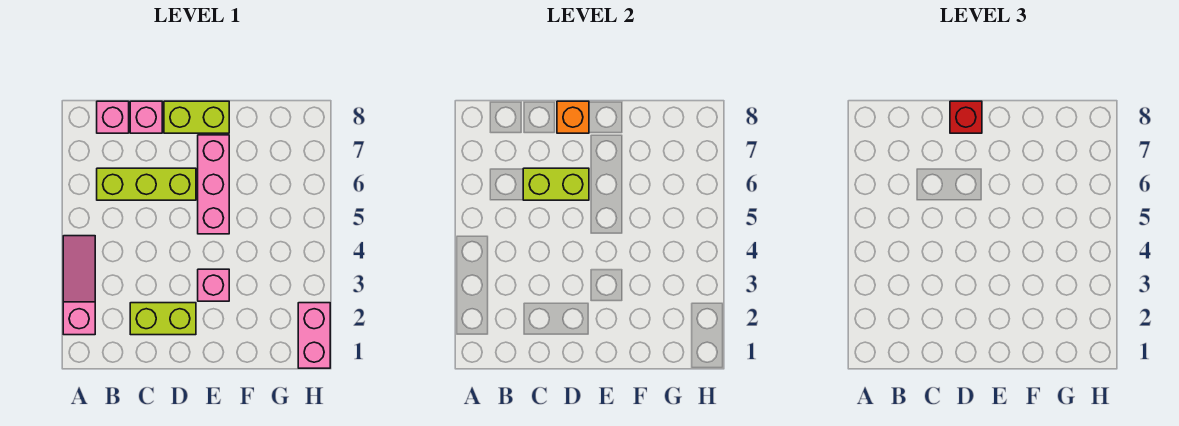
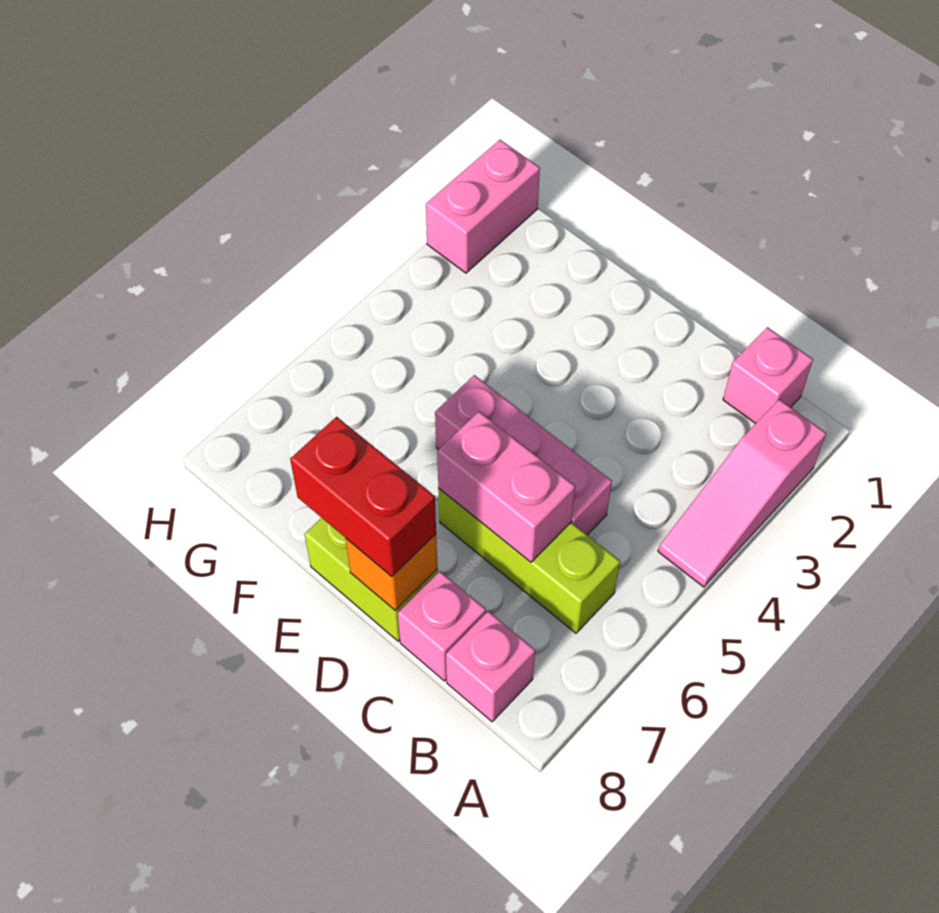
lime brick C2:D2 level 1 -> none
lime brick C6:D6 level 2 -> pink brick C6:D6 level 2
red brick D8 level 3 -> red brick D8:E8 level 3
pink brick E3 level 1 -> pink brick B1 level 1
pink brick E5:E7 level 1 -> pink brick C5:E5 level 1

